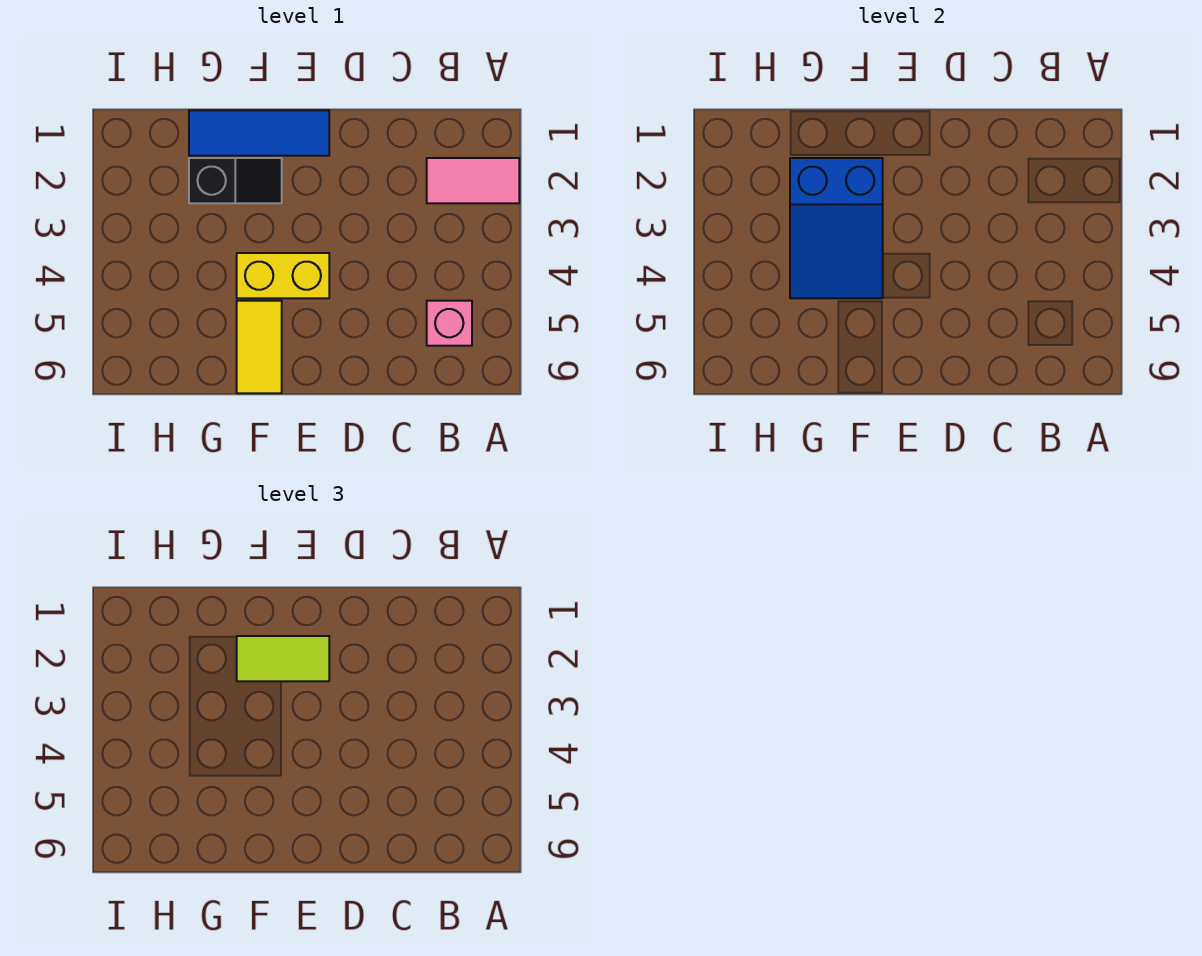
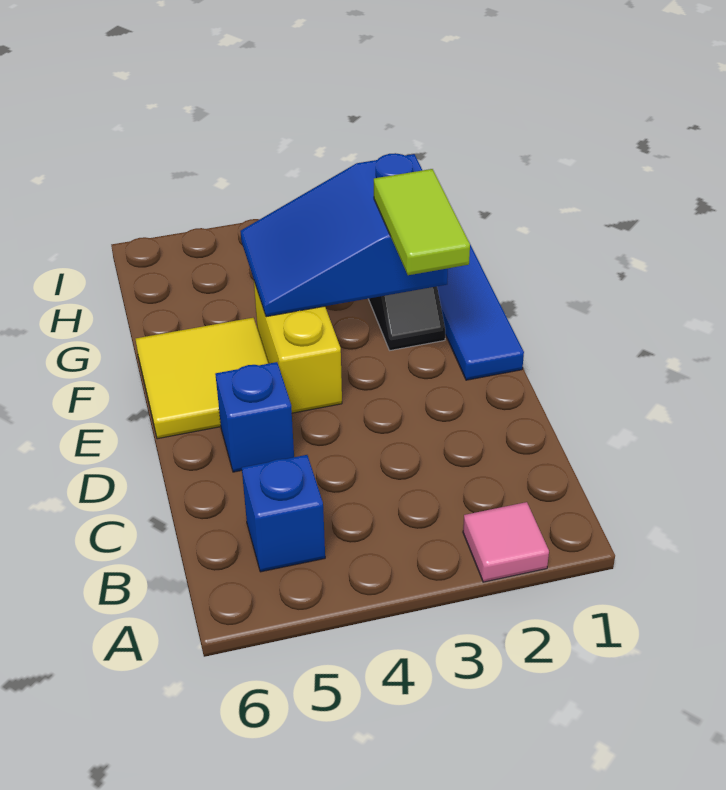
pink tile A2:B2 level 1 -> pink tile A2 level 1
pink brick B5 level 1 -> blue brick B5 level 1
none -> blue brick D5 level 1
yellow tile F5:F6 level 1 -> yellow tile E5:F6 level 1

